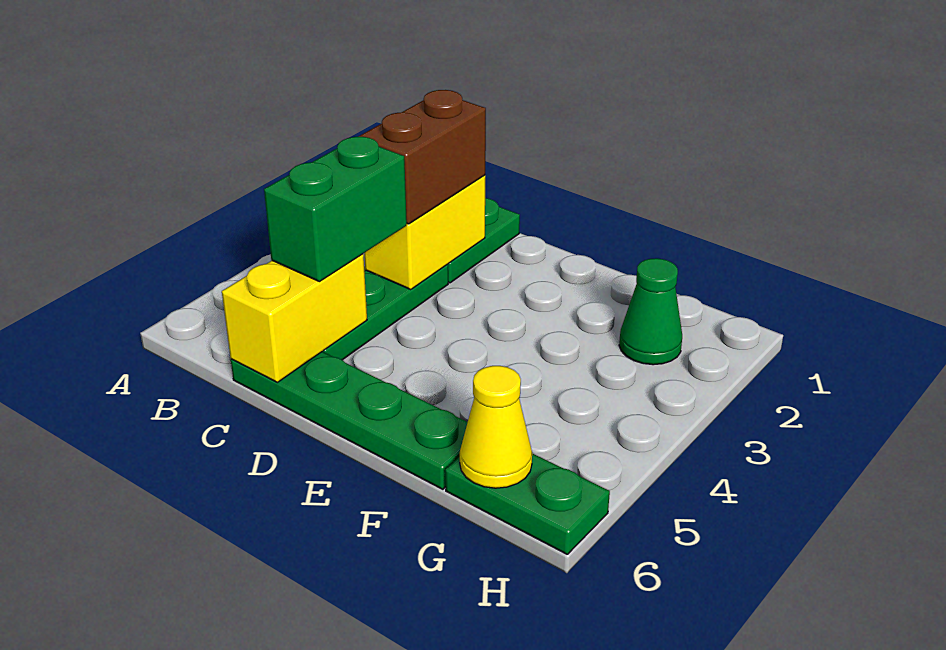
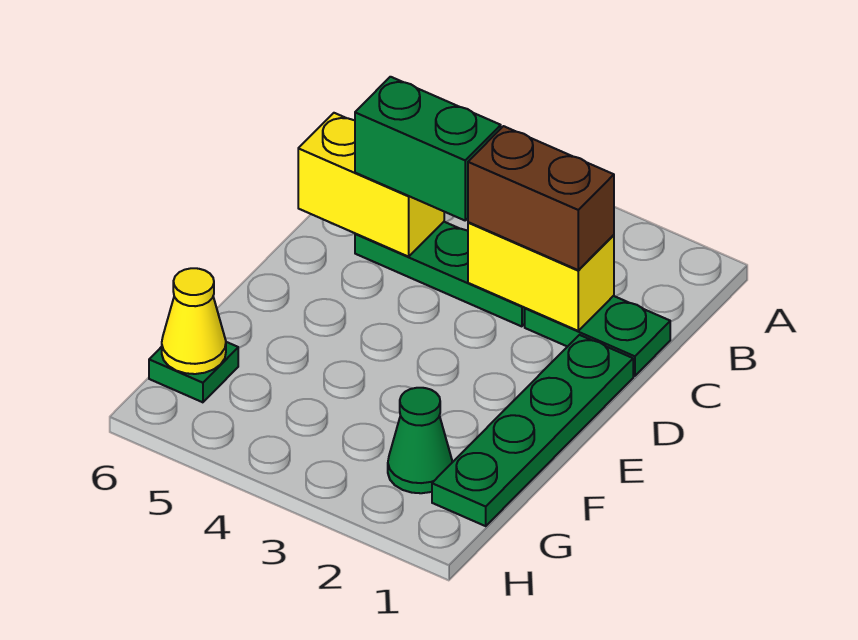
green plate C6:F6 level 1 -> green plate D1:G1 level 1
green plate G6:H6 level 1 -> green plate G6 level 1

